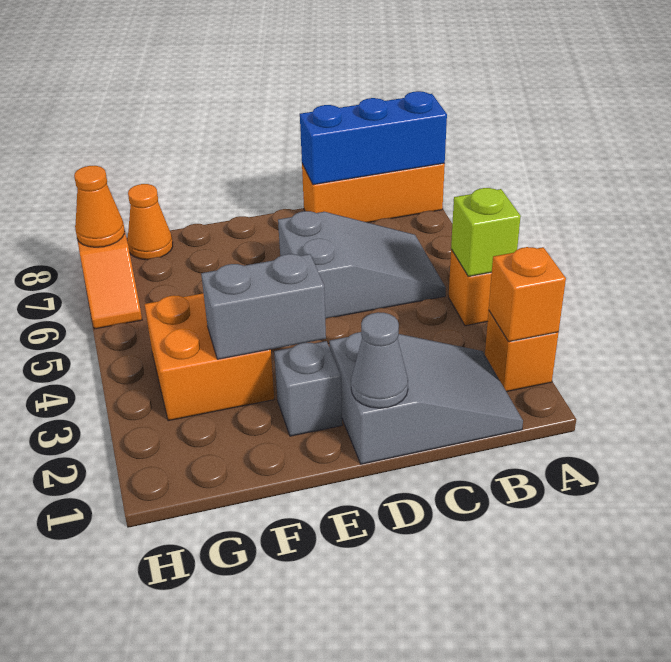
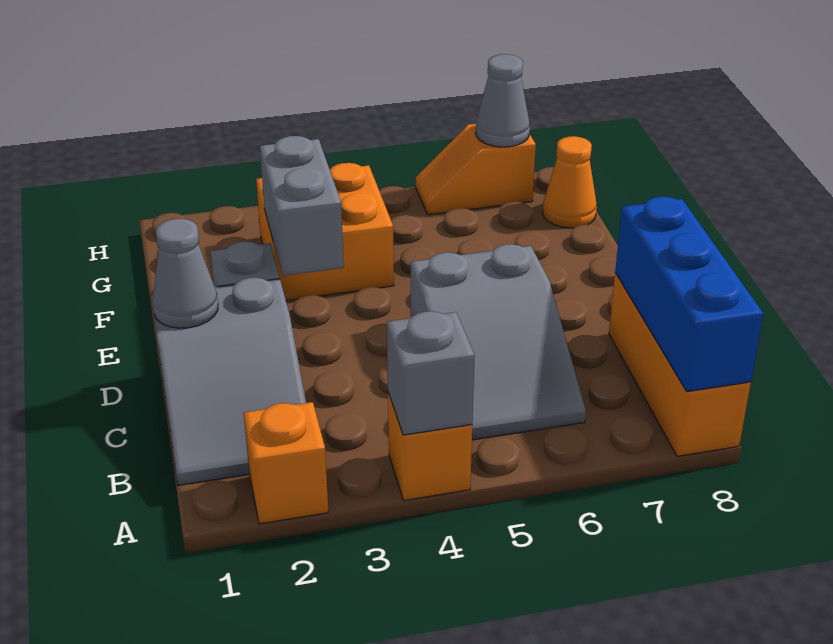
orange brick A2 level 2 -> none
lime brick A4 level 2 -> grey brick A4 level 2
orange cone H7 level 2 -> grey cone H7 level 2

